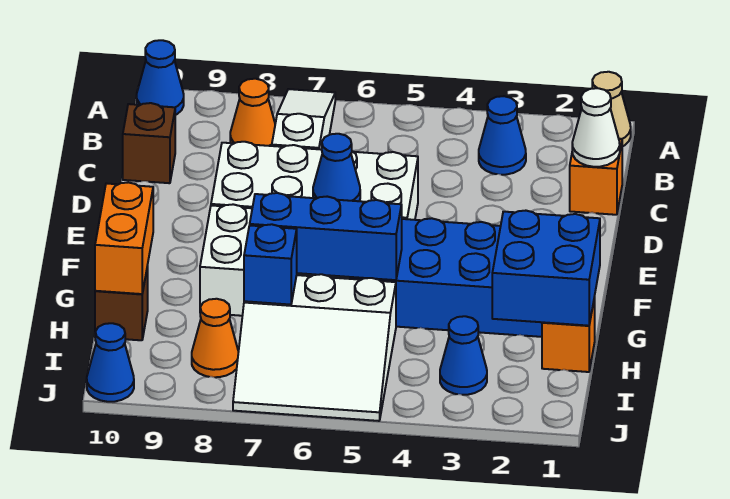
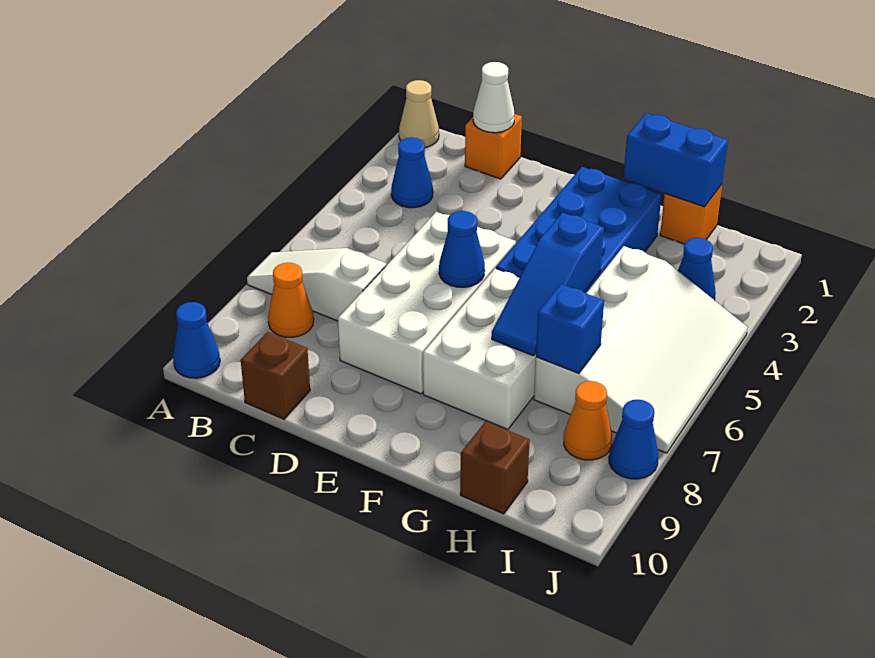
blue brick G1:H2 level 2 -> blue brick G1:H1 level 2
blue brick G5:G7 level 2 -> blue slope G5:G7 level 2 top 5
orange brick G10:H10 level 2 -> none
white slope H5:J7 level 1 top H -> white slope H4:J7 level 1 top H
blue cone J10 level 1 -> blue cone J8 level 1

